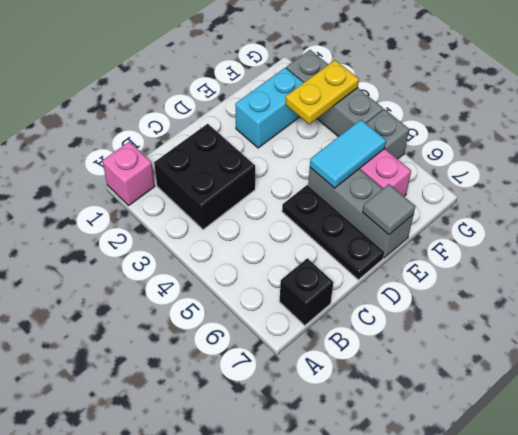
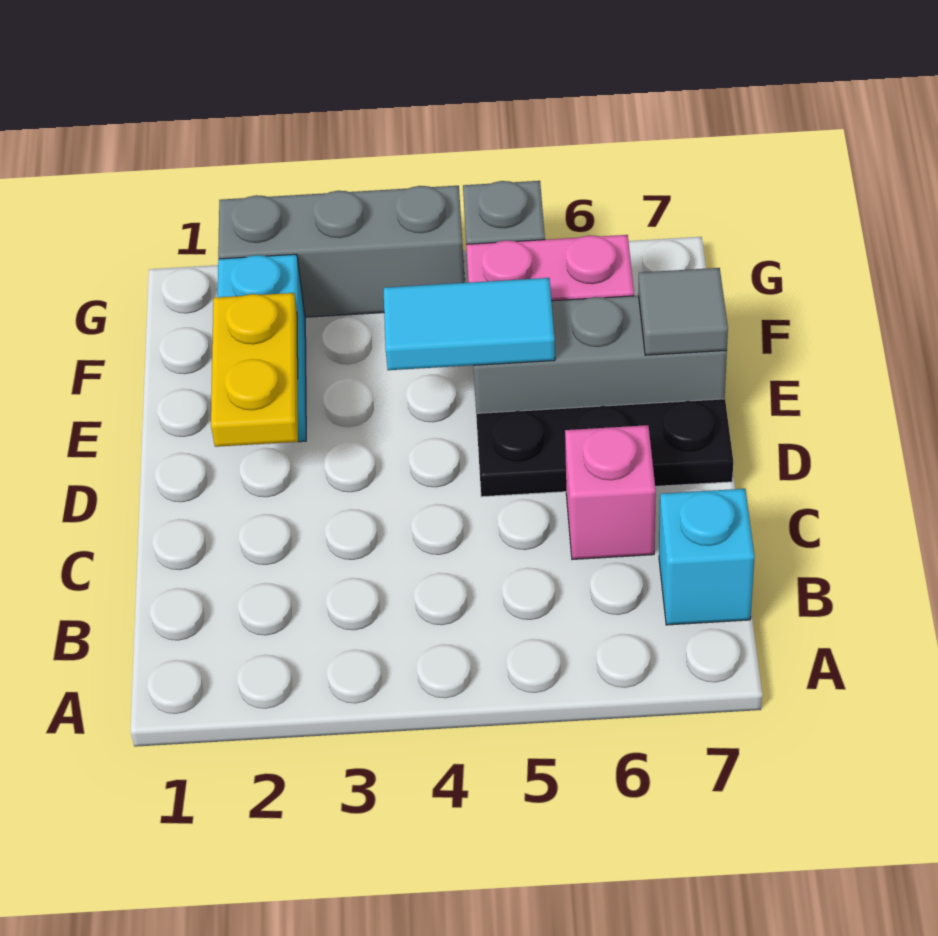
pink brick A1 level 1 -> pink brick C6 level 1
black brick B2:C3 level 1 -> none
black brick B7 level 1 -> cyan brick B7 level 1
cyan tile E5:F5 level 2 -> cyan tile E4:E5 level 2
yellow plate F3:G3 level 2 -> yellow plate D2:E2 level 2

